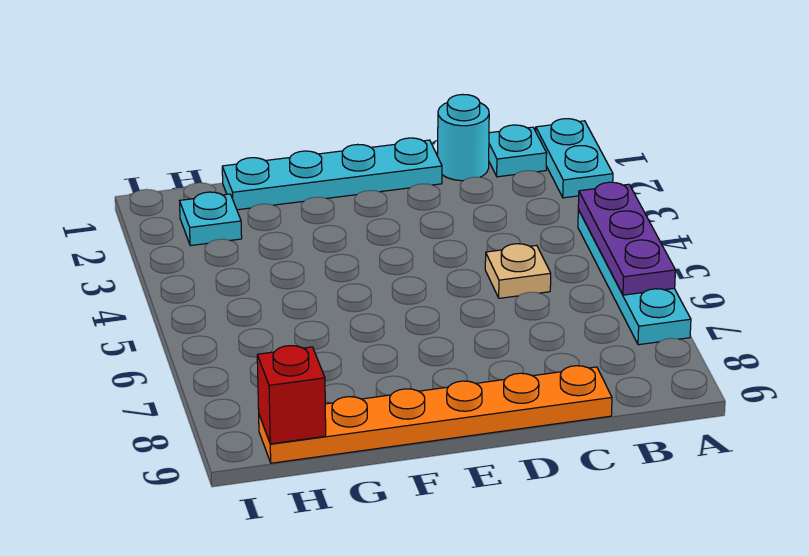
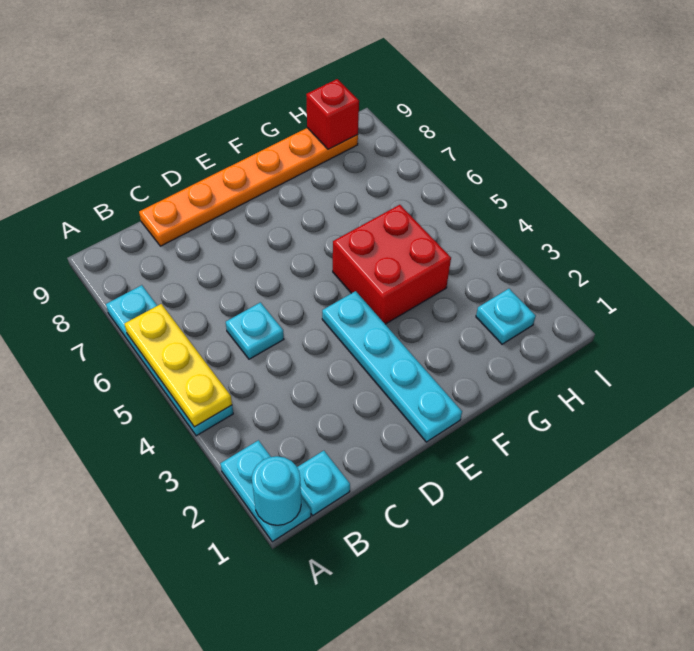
purple plate A4:A6 level 2 -> yellow plate A4:A6 level 2
cyan round brick C1 level 1 -> cyan round brick A1 level 2
tan plate C5 level 1 -> cyan plate C5 level 1
cyan plate D1:G1 level 1 -> cyan plate E1:E4 level 1
none -> red brick F4:G5 level 1

